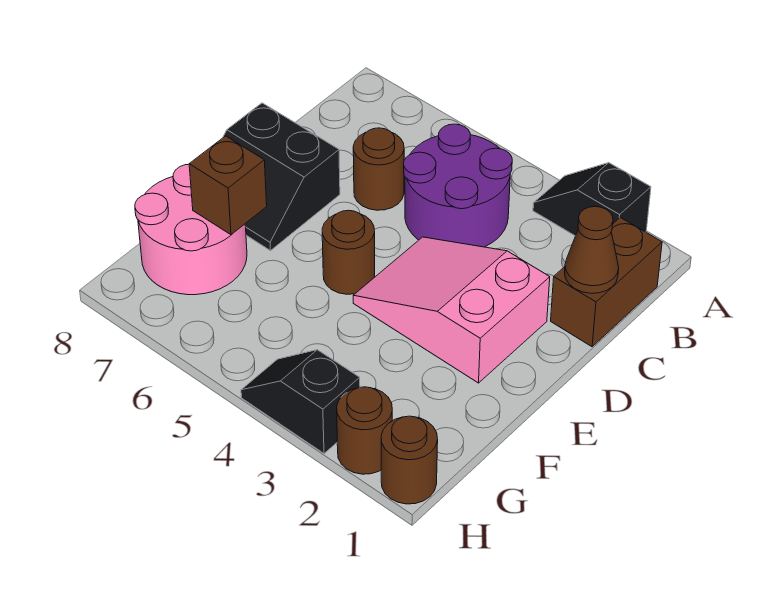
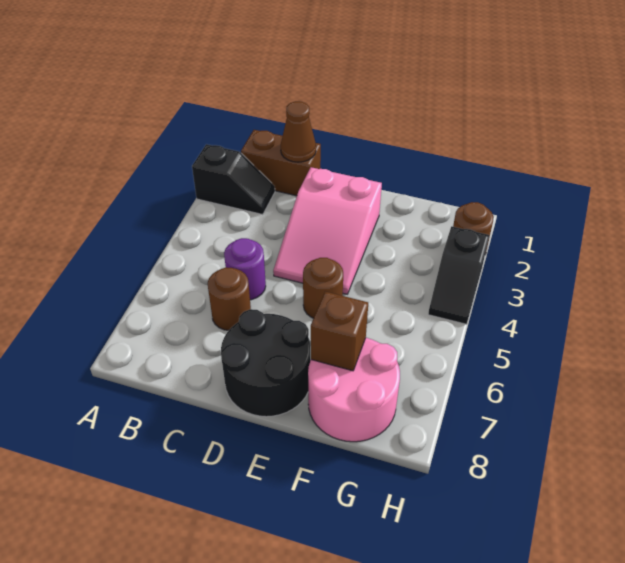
black slope A2:A3 level 1 top 2 -> black slope A2:B2 level 1 top A
purple round brick B4:C5 level 1 -> purple round brick C5 level 1
black slope D7:E8 level 1 top D -> black round brick D7:E8 level 1
brown round brick H1 level 1 -> none

